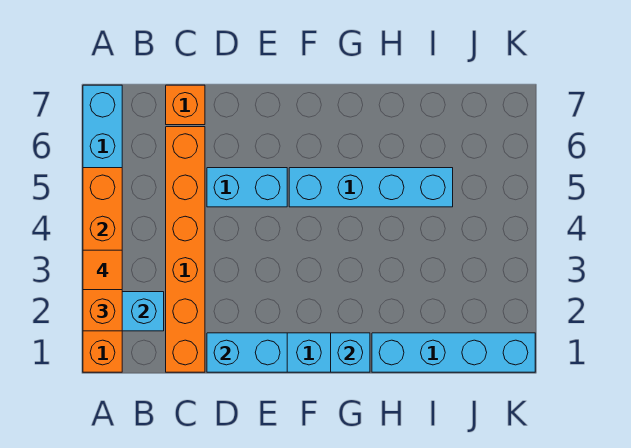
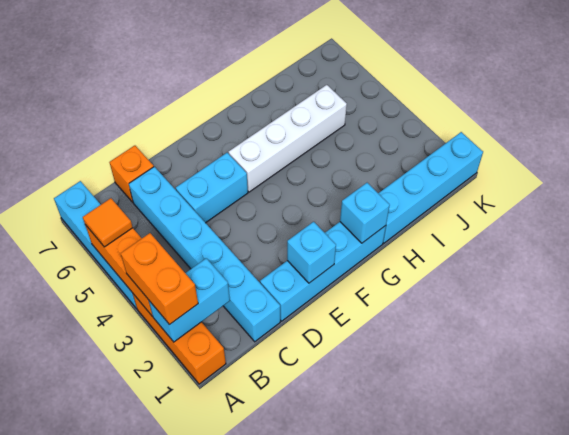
orange tile A3 level 4 -> orange tile A5 level 3
orange brick C1:C6 level 1 -> cyan brick C1:C6 level 1
cyan brick D1:E1 level 2 -> cyan brick E1 level 2
cyan brick F5:I5 level 1 -> white brick F5:I5 level 1

